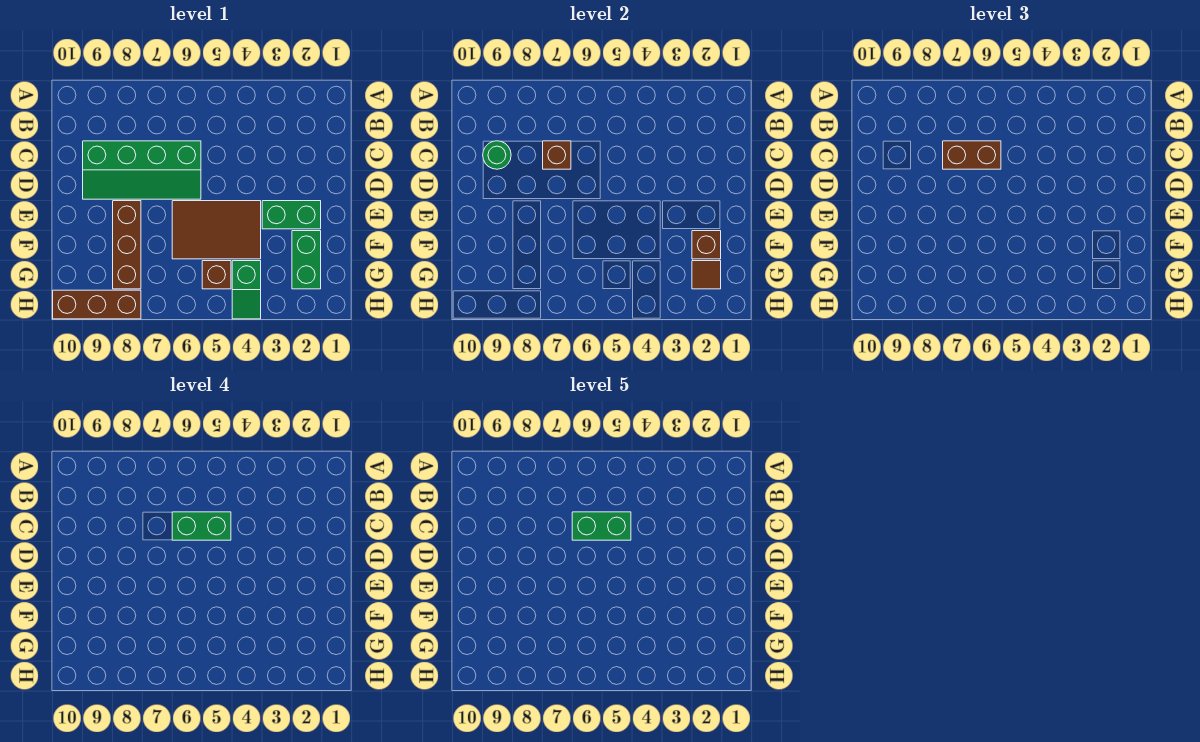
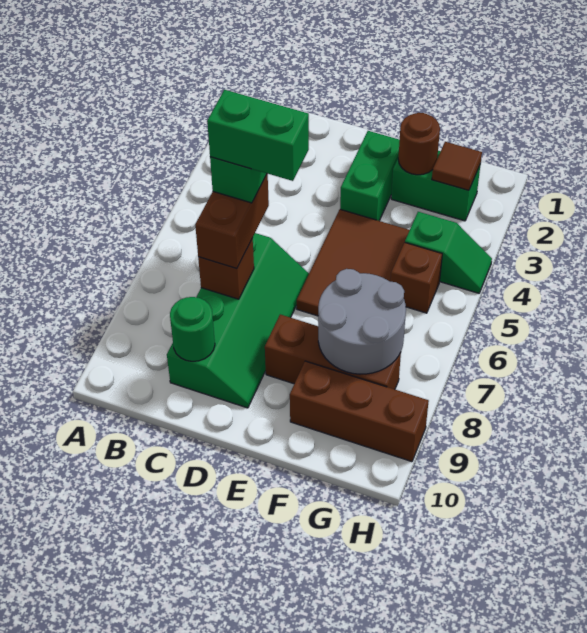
green brick C5:C6 level 5 -> green brick C6:D6 level 5
brown brick F2 level 2 -> brown round brick F2 level 2
none -> grey round brick F7:G8 level 2
brown brick H8:H10 level 1 -> brown brick F9:H9 level 1

